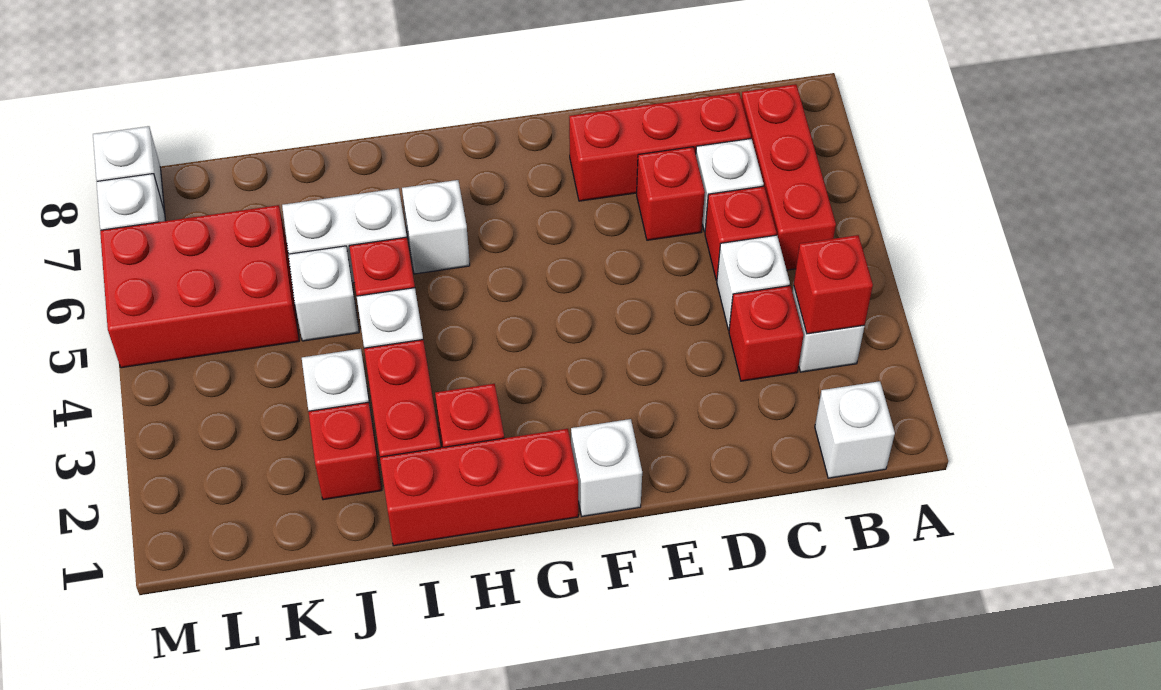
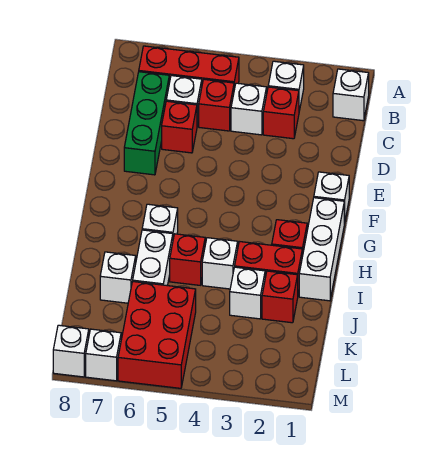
red brick B3 level 2 -> none
red brick C7:E7 level 1 -> green brick C7:E7 level 1
red brick G1:I1 level 1 -> white brick G1:I1 level 1
white brick J5 level 1 -> white brick J7 level 1

